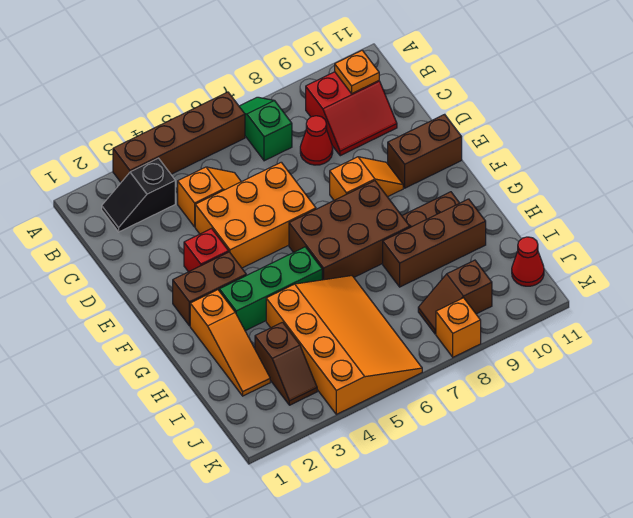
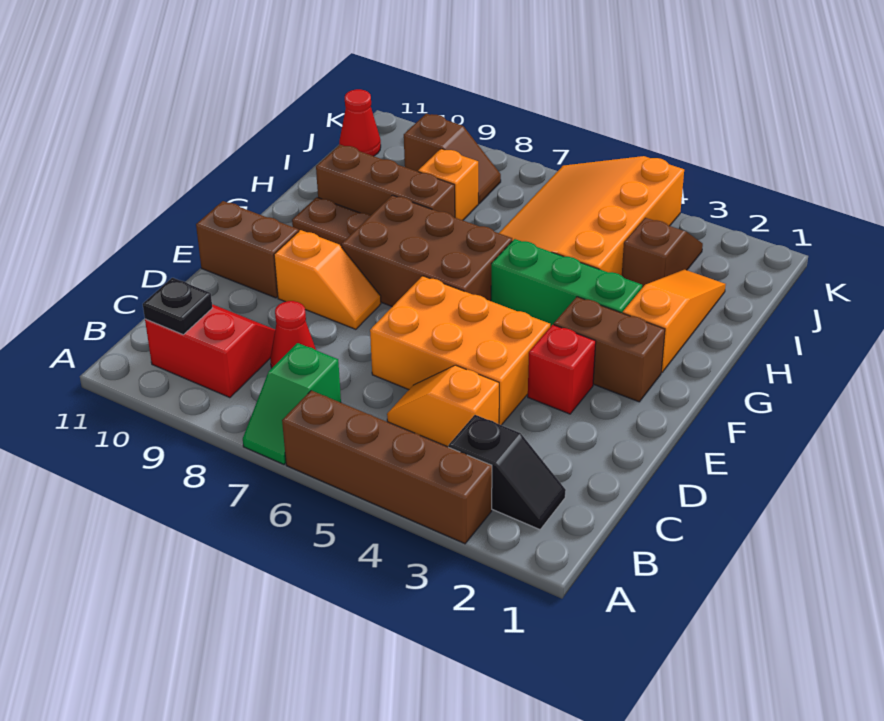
orange plate B10 level 2 -> black plate B10 level 2
orange slope E8:E9 level 1 top 8 -> orange slope E8:E9 level 1 top 9
orange brick K8 level 1 -> orange brick I8 level 1

